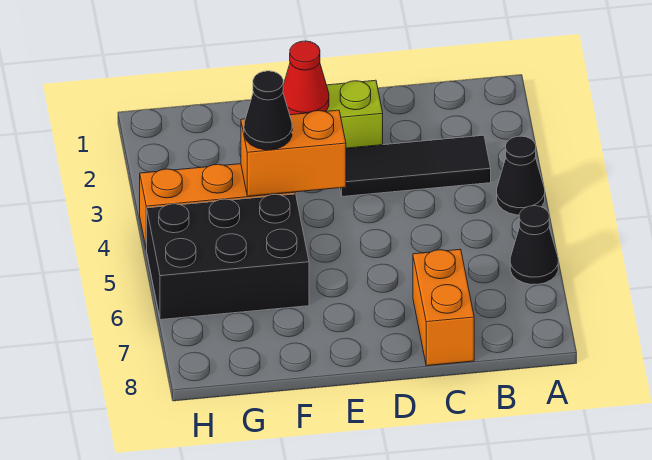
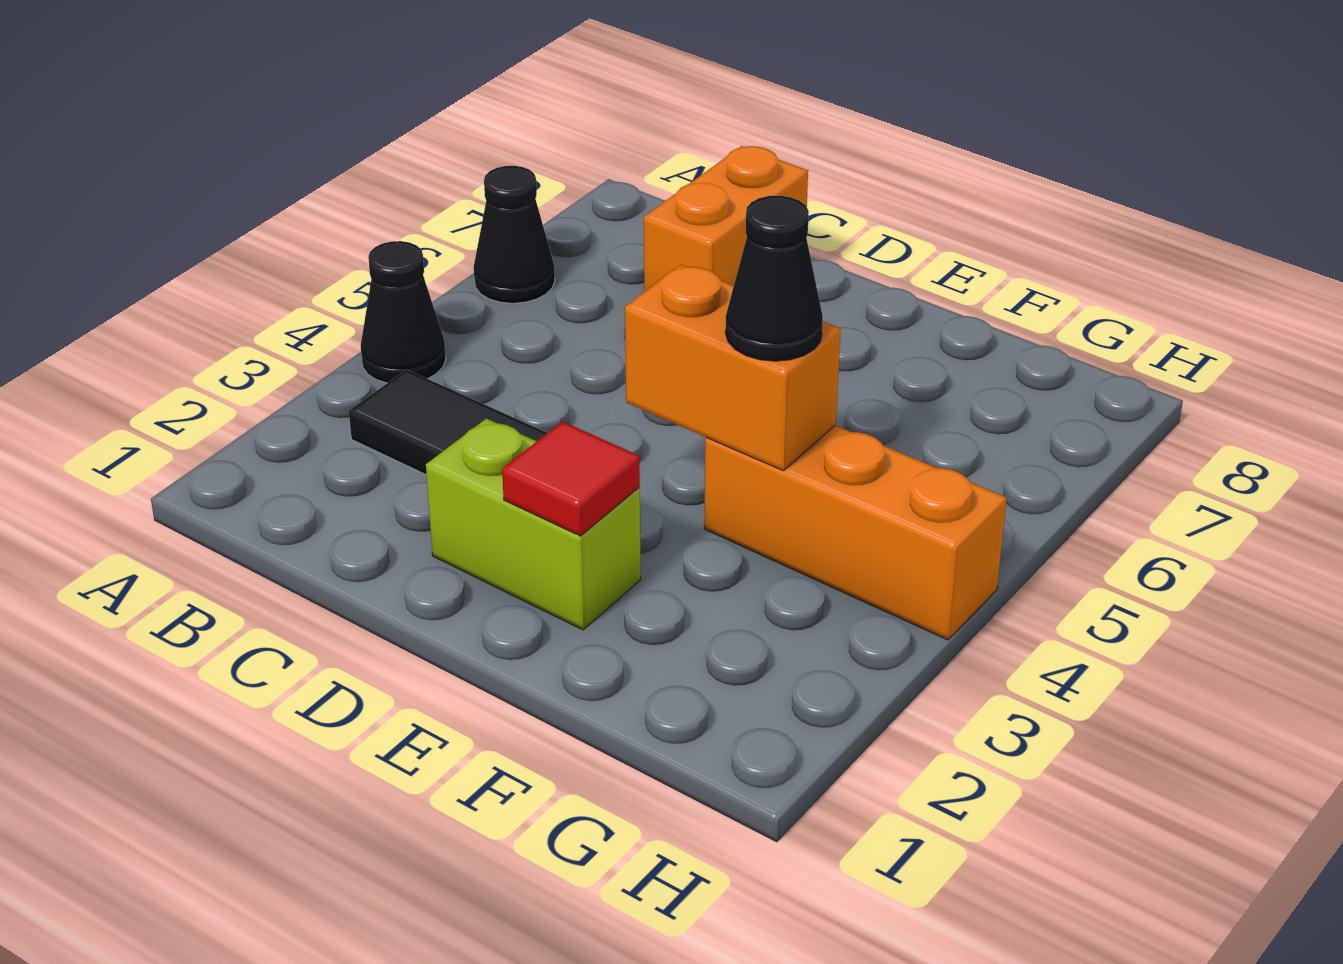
red cone E2 level 2 -> red tile E2 level 2
black brick F5:H6 level 1 -> none

